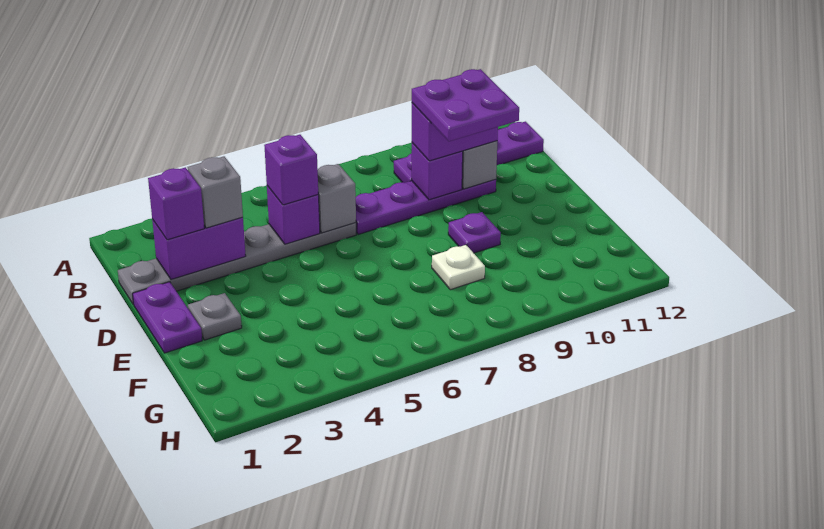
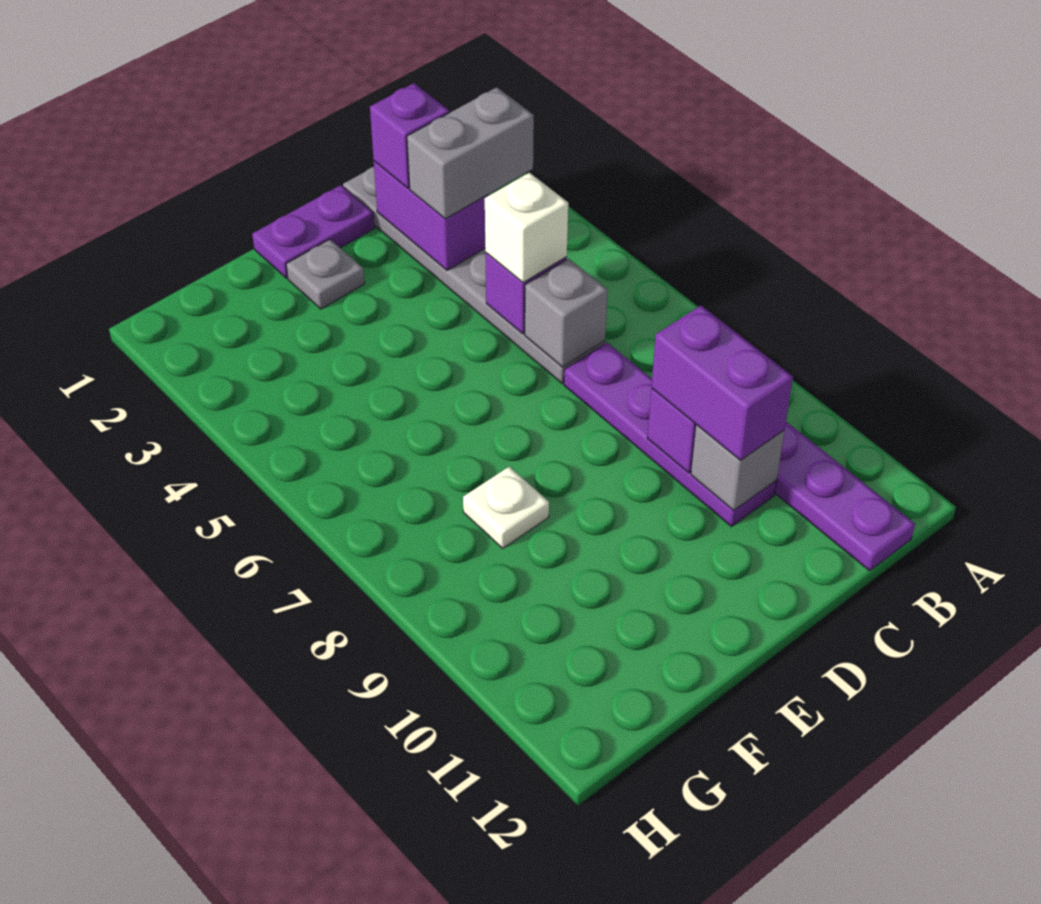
grey brick C3 level 3 -> grey brick B3:C3 level 3
purple brick C5 level 3 -> white brick C5 level 3
purple plate C9:D10 level 4 -> none
purple plate E9 level 1 -> none

